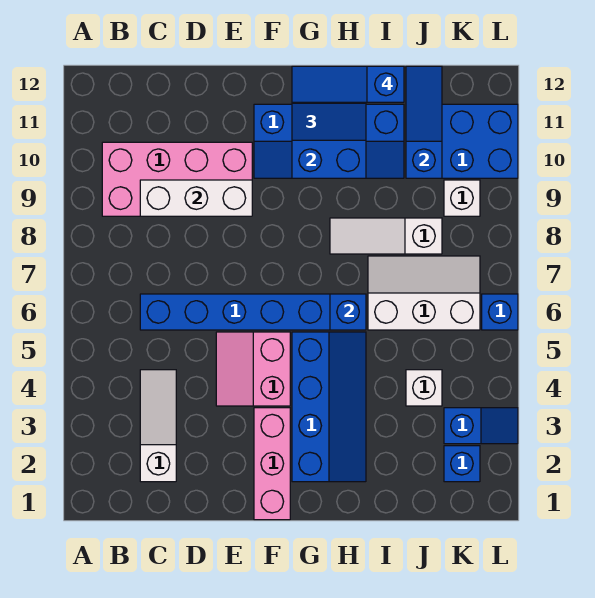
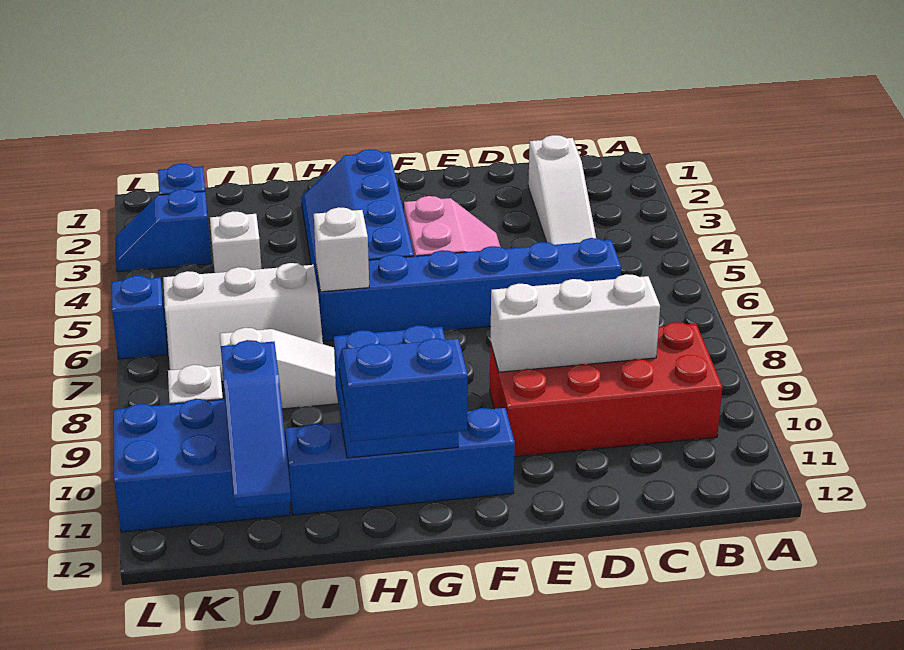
pink brick B9:E10 level 1 -> red brick B9:E10 level 1
pink brick F1:F3 level 1 -> none
blue slope G12:I12 level 4 top I -> none
blue brick H6 level 2 -> white brick H6 level 2

